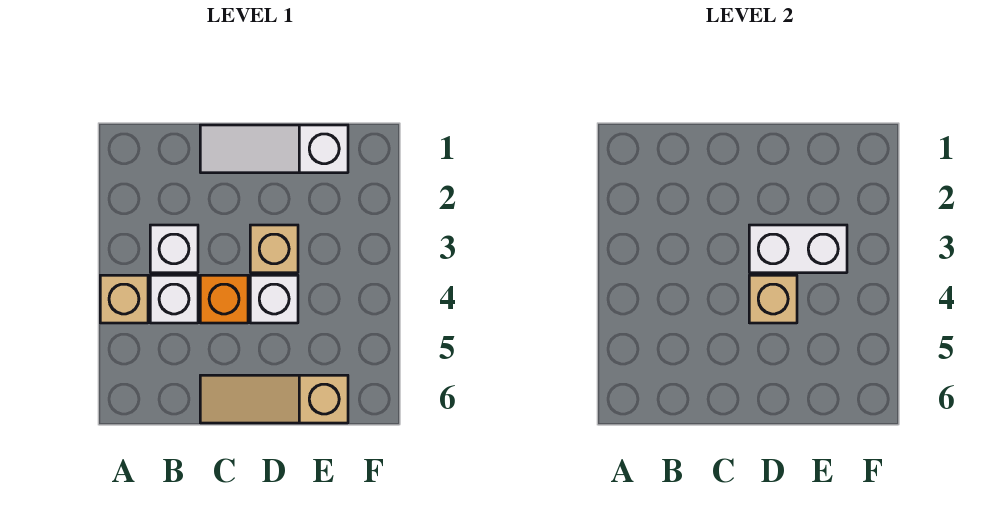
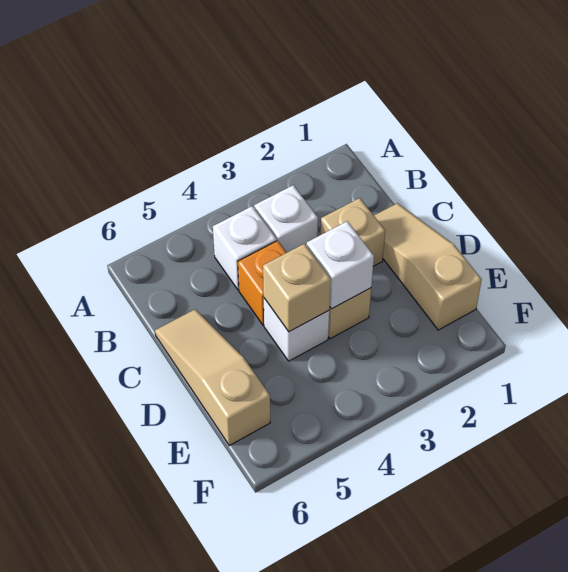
tan brick A4 level 1 -> tan brick C2 level 1
white slope C1:E1 level 1 top E -> tan slope C1:E1 level 1 top E
white brick D3:E3 level 2 -> white brick D3 level 2

